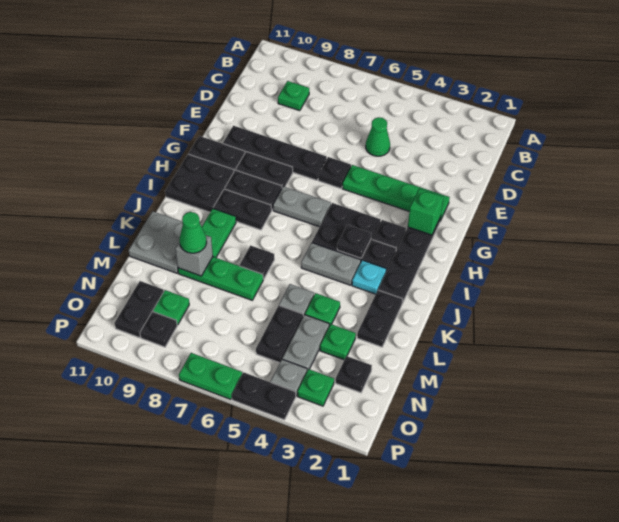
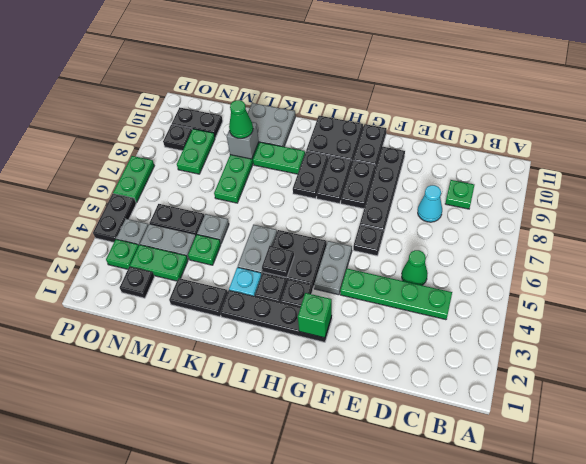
none -> cyan cone D8 level 1
green plate F2:F5 level 1 -> green plate C4:F4 level 1
grey plate H6:H7 level 1 -> grey plate G4:G5 level 1
black plate K7 level 1 -> none
green plate M3 level 1 -> green plate M3:N3 level 1
green plate N9 level 1 -> green plate N8:N9 level 1

